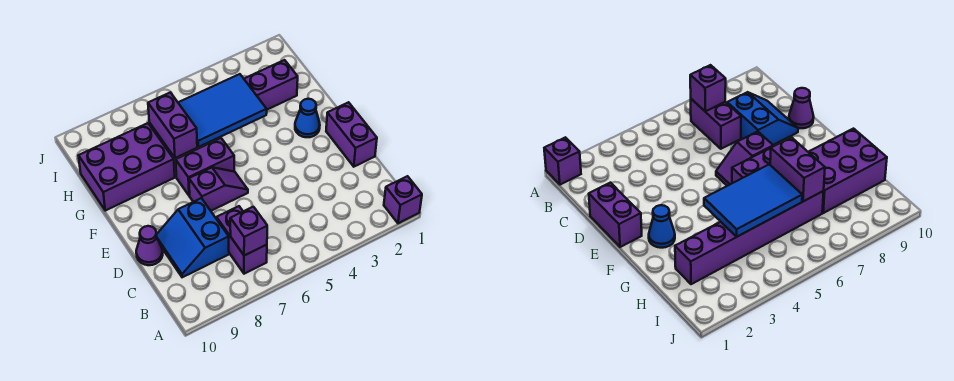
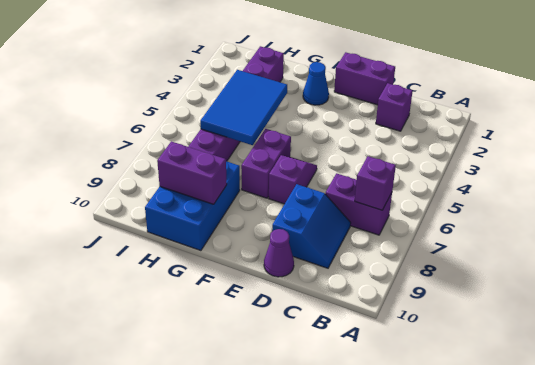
purple brick A1 level 1 -> purple brick C2 level 1
blue slope C8:D9 level 1 top 8 -> blue slope C8:D9 level 1 top D
purple brick G7:H7 level 2 -> purple brick G9:H9 level 2
purple brick G8:H10 level 1 -> blue brick G8:H10 level 1

